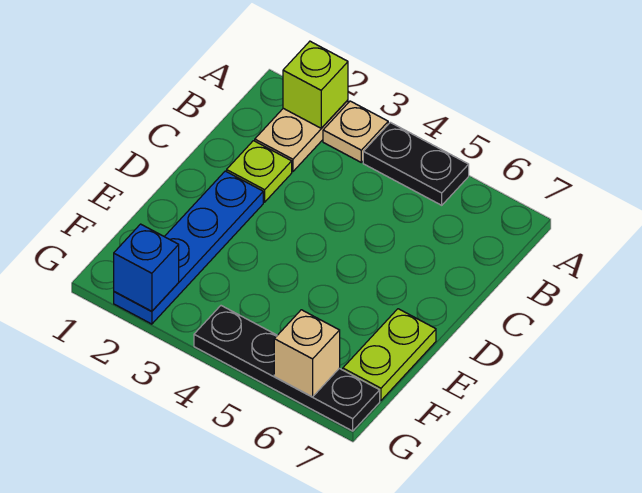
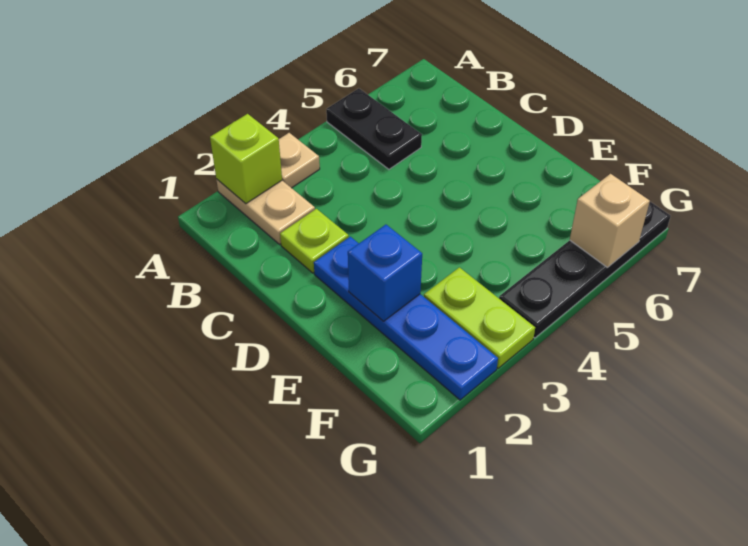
black plate A4:A5 level 1 -> black plate A5:B5 level 1
lime plate E7:F7 level 1 -> lime plate F3:G3 level 1
blue brick G2 level 2 -> blue brick E2 level 2

